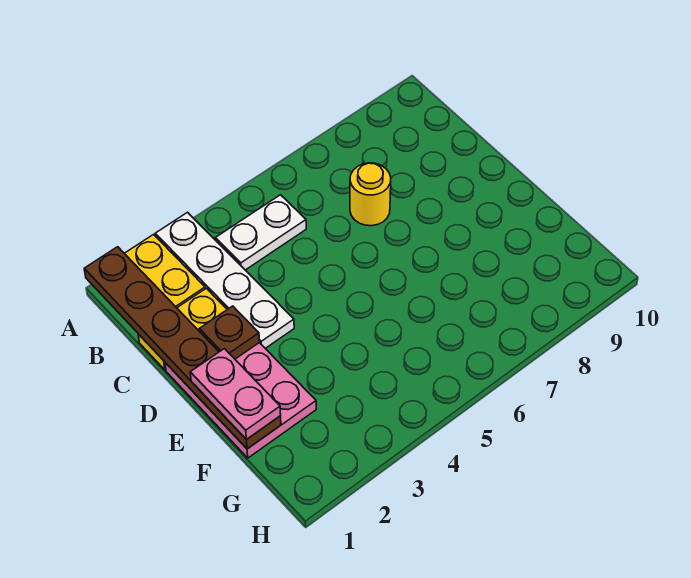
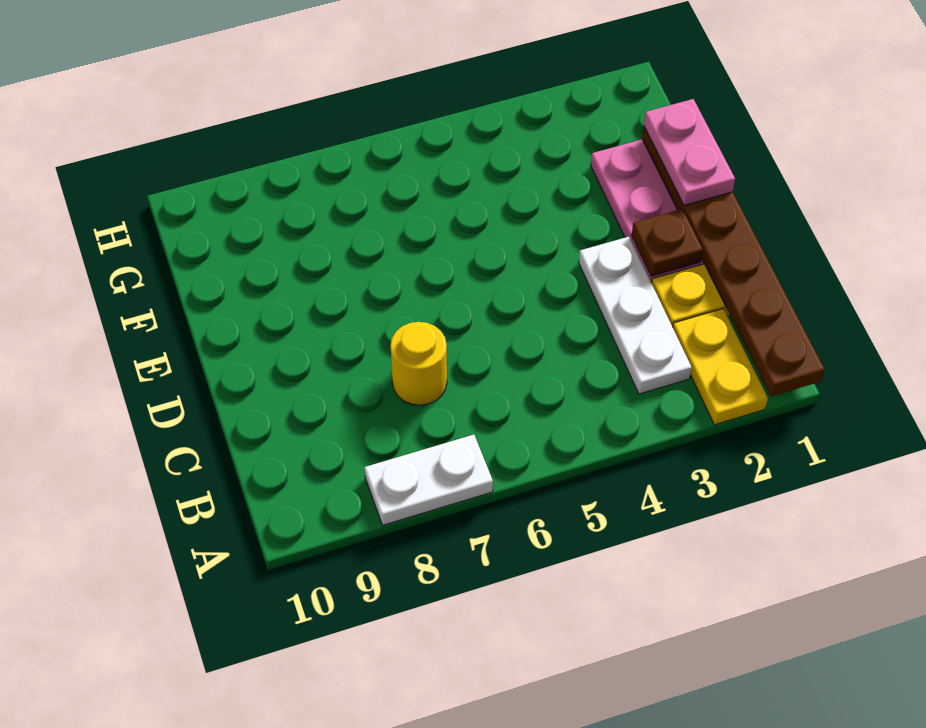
white plate A3:D3 level 1 -> white plate B3:D3 level 1
white plate B4:B5 level 1 -> white plate A7:A8 level 1

